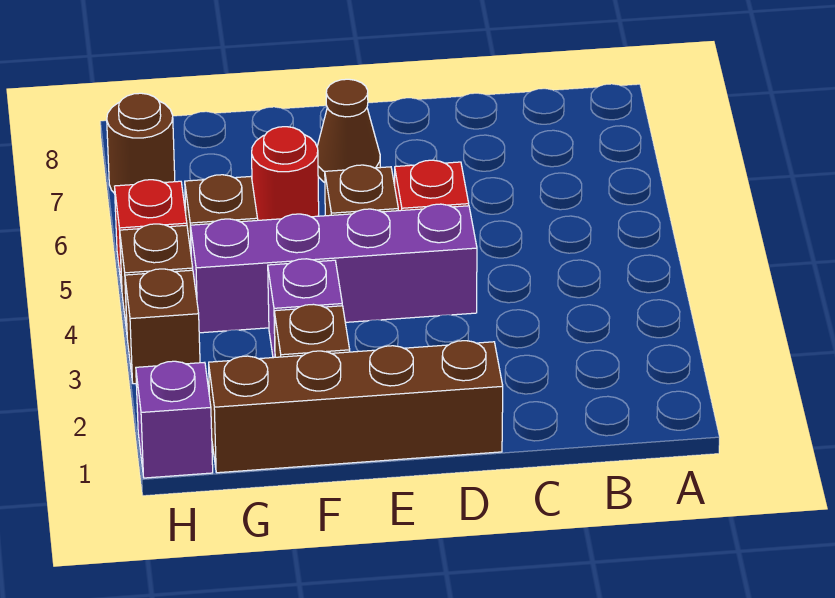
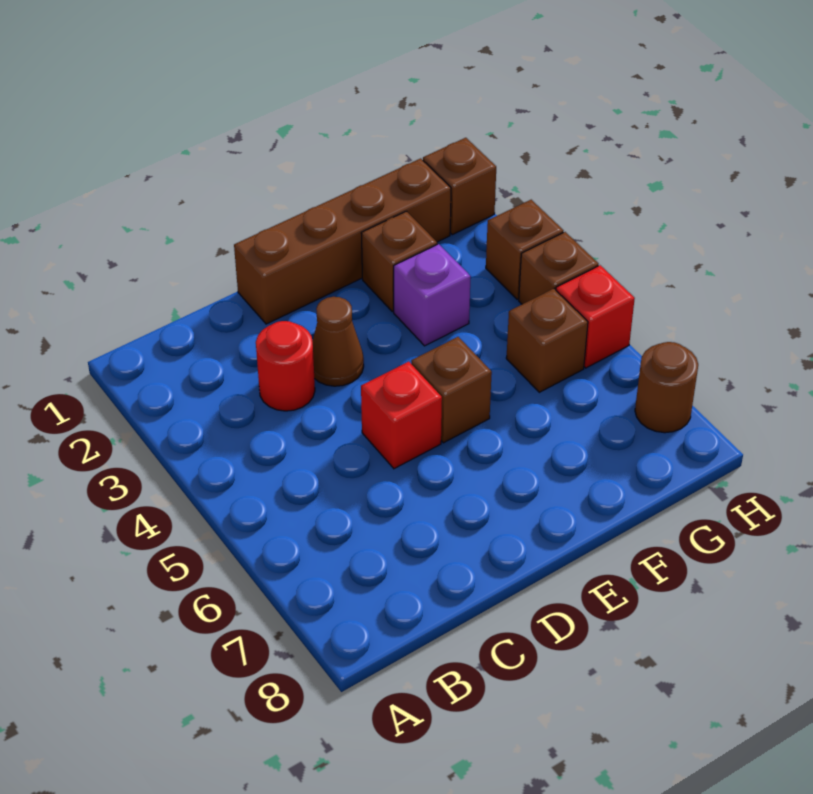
purple brick D4:G4 level 1 -> none
brown cone E7 level 1 -> brown cone D3 level 1
red round brick F6 level 1 -> red round brick C3 level 1
purple brick H1 level 1 -> brown brick H1 level 1

